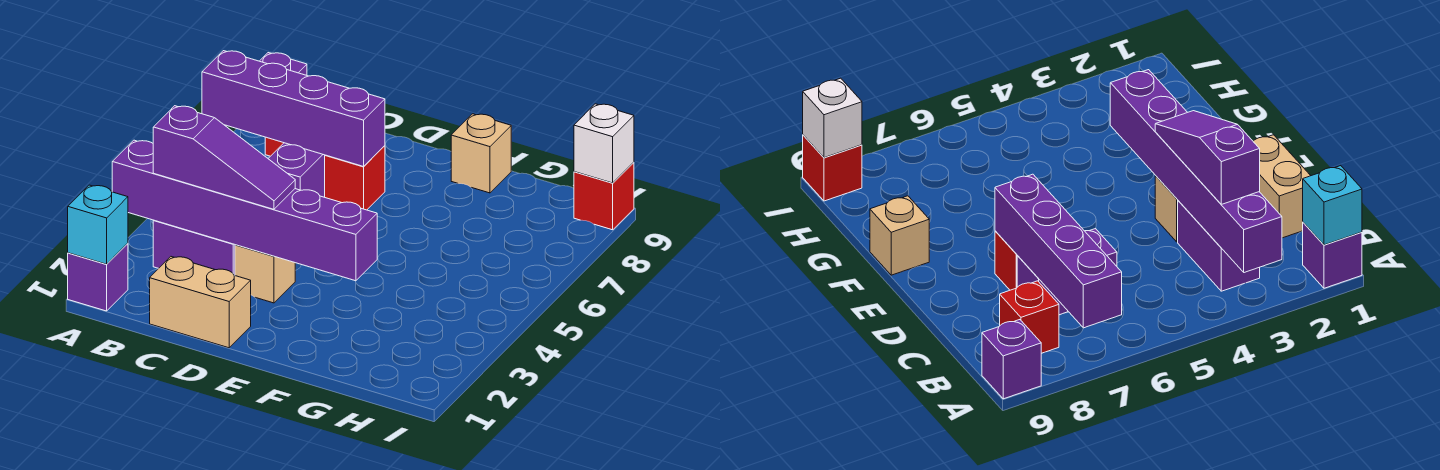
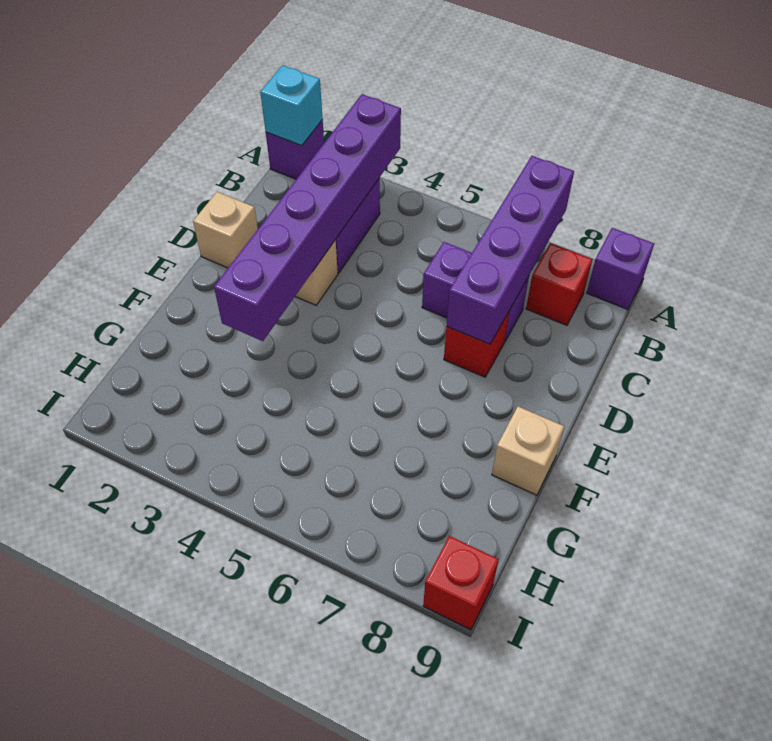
purple slope B3:D3 level 3 top B -> none
tan brick C1:D1 level 1 -> tan brick D1 level 1
white brick I9 level 2 -> none

